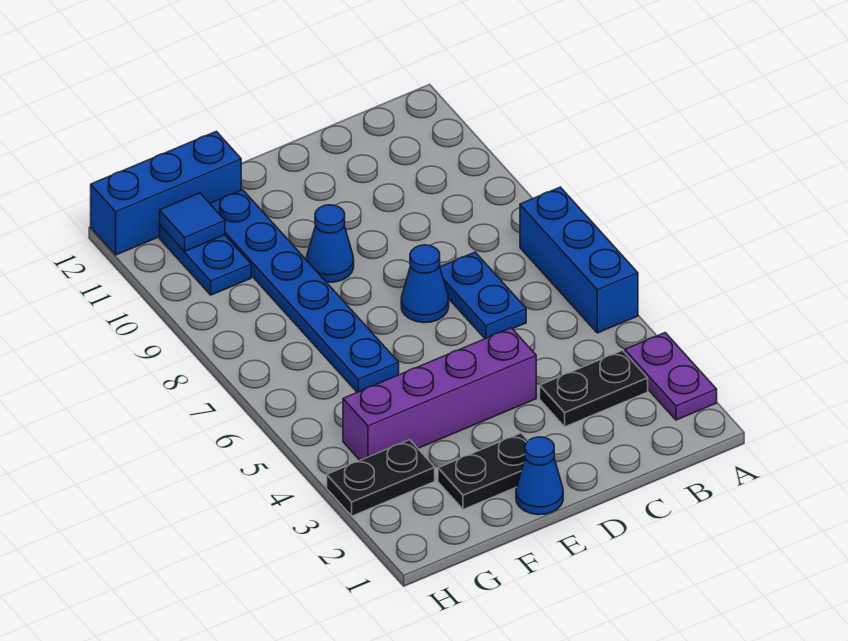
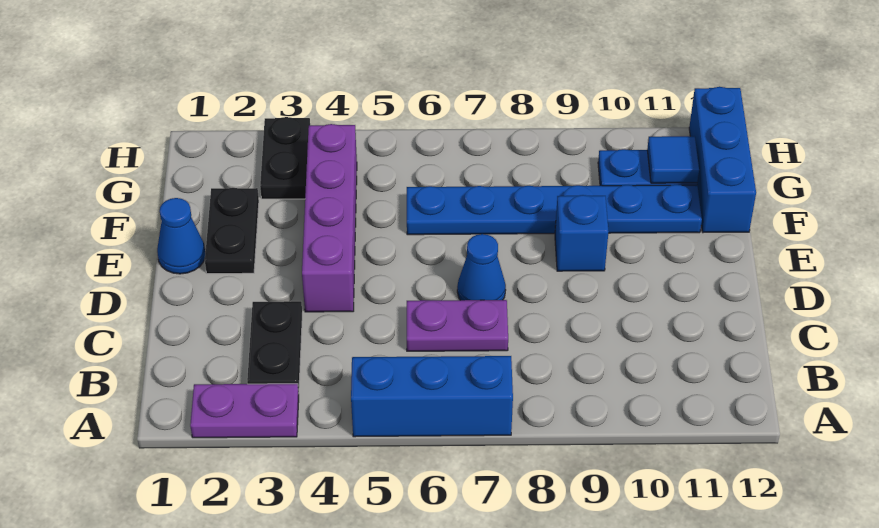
blue plate C6:C7 level 1 -> purple plate C6:C7 level 1
blue cone E9 level 1 -> blue brick E9 level 1

